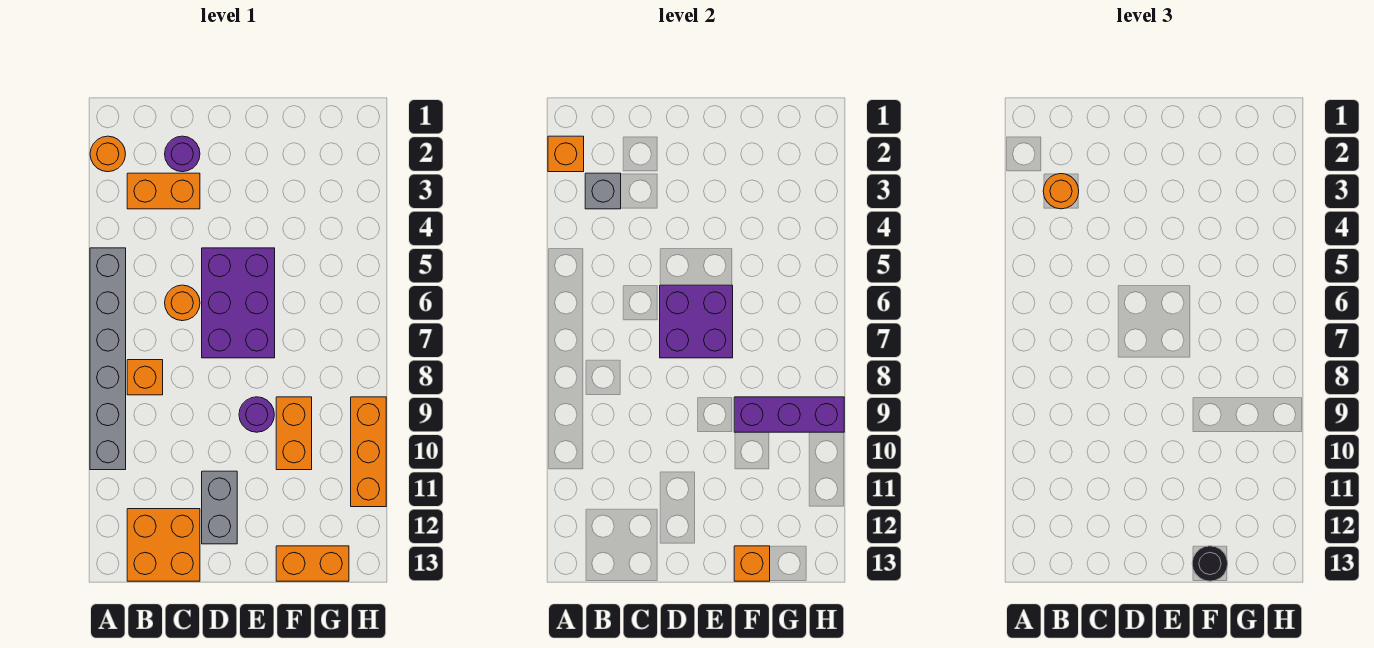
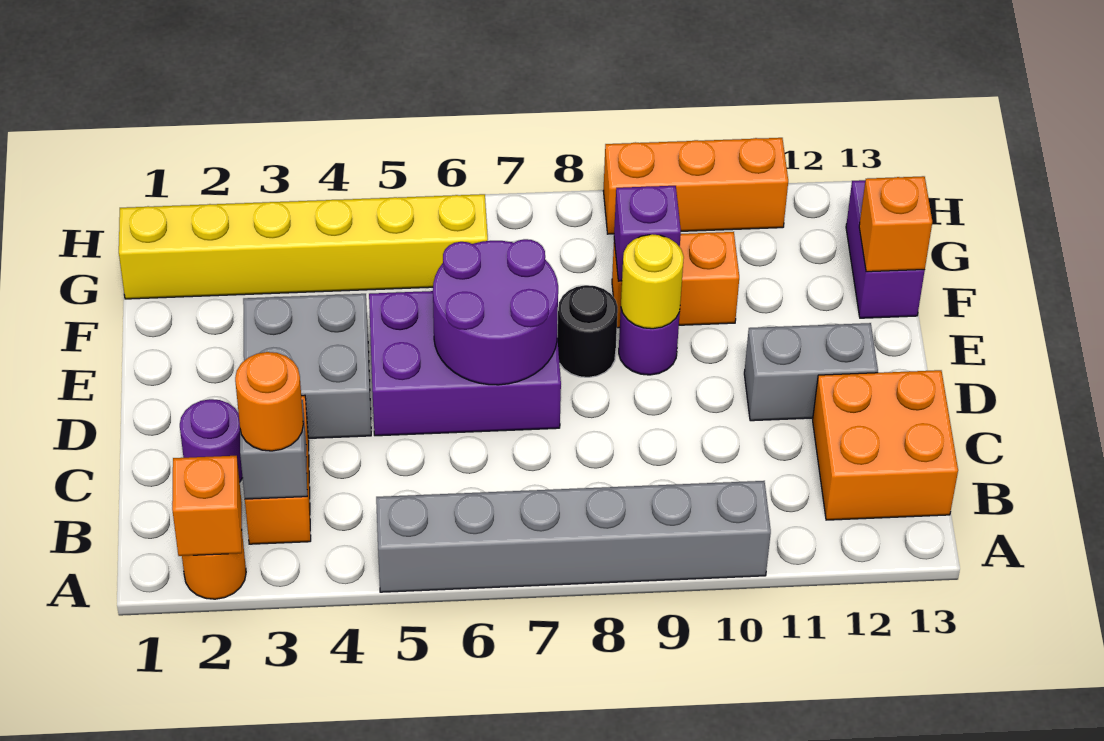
orange brick B8 level 1 -> none
orange round brick C6 level 1 -> none
none -> grey brick D3:E4 level 1
purple brick D6:E7 level 2 -> purple round brick D6:E7 level 2
none -> yellow round brick E9 level 2
purple brick F9:H9 level 2 -> purple brick F9 level 2
orange brick F13:G13 level 1 -> purple brick F13:G13 level 1
black round brick F13 level 3 -> black round brick E8 level 1
none -> yellow brick G1:G6 level 1

